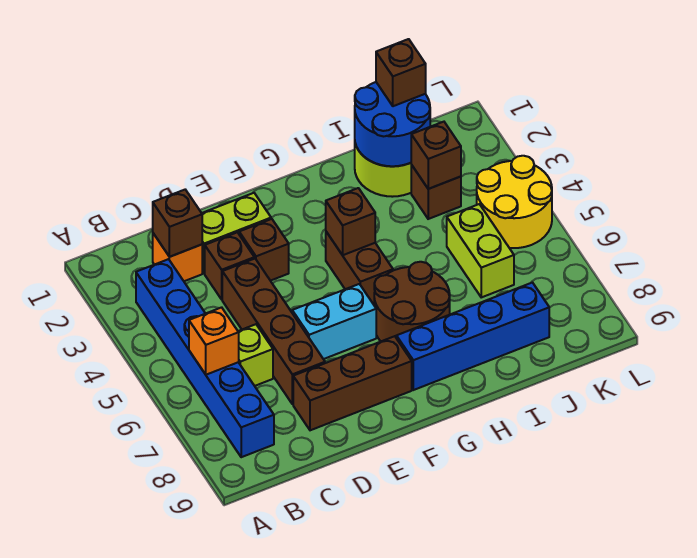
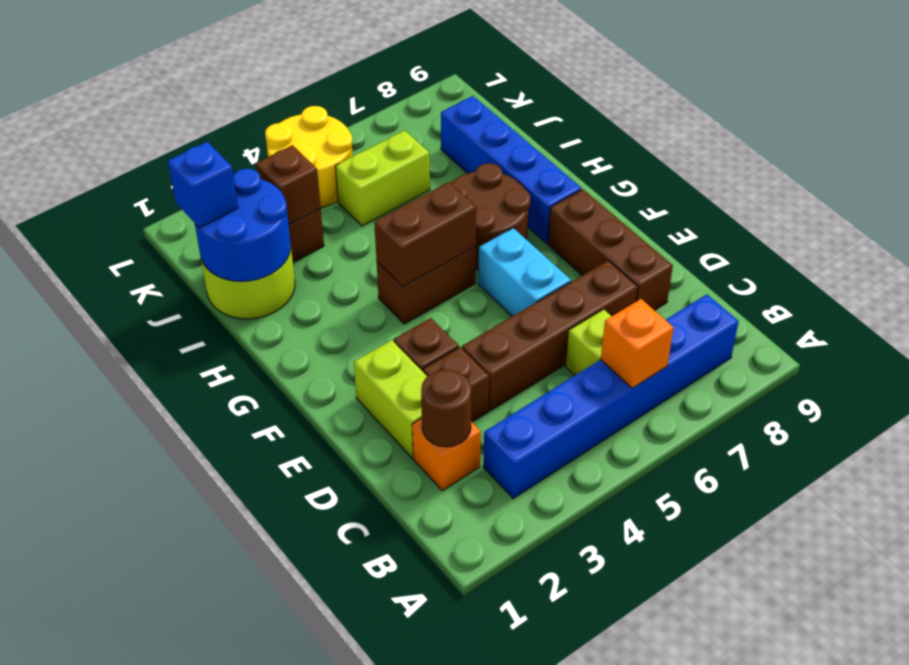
brown brick C2 level 2 -> brown round brick C2 level 2
brown brick G4 level 2 -> brown brick G4:G5 level 2
brown brick J1 level 3 -> blue brick J1 level 3

